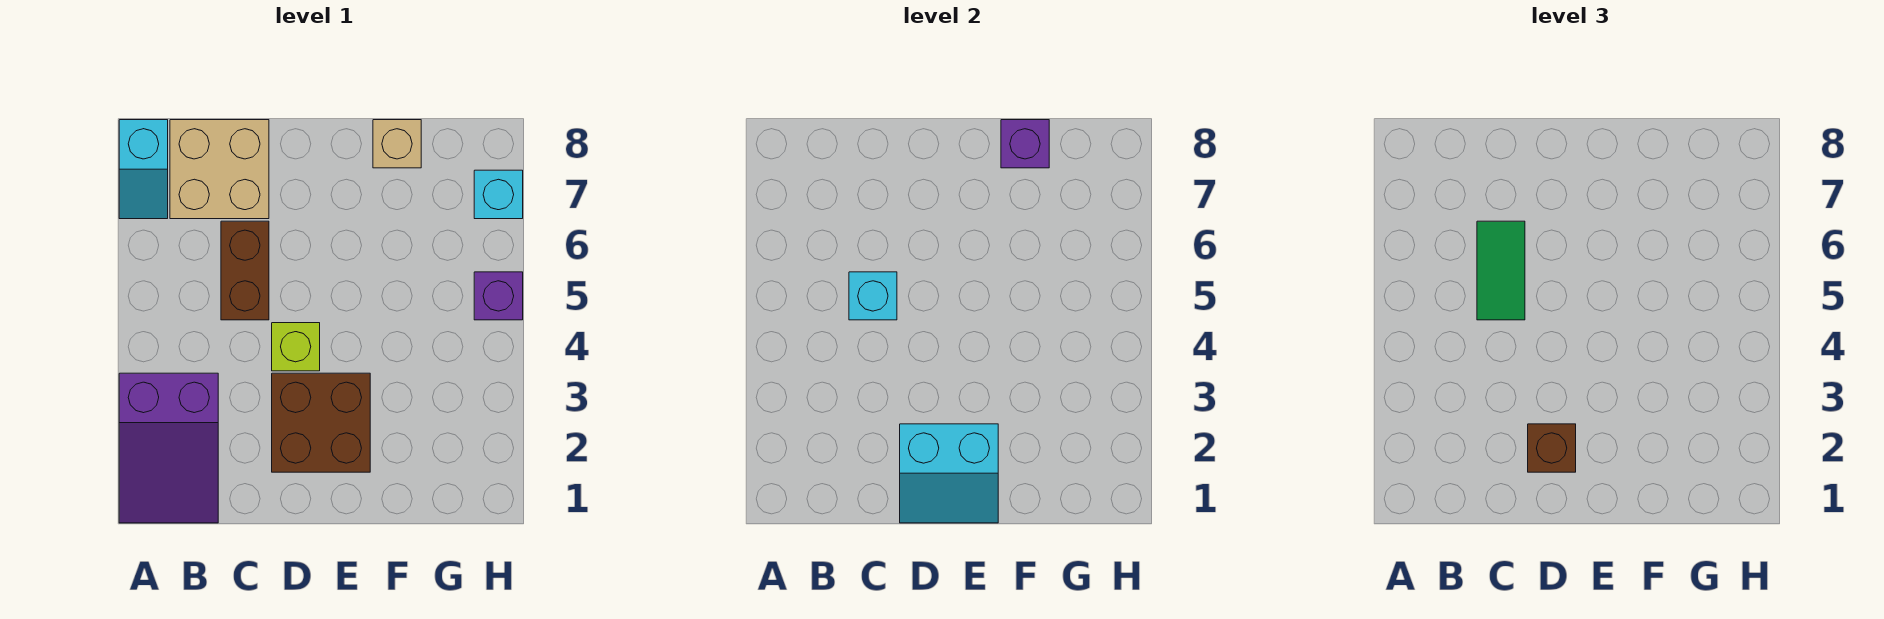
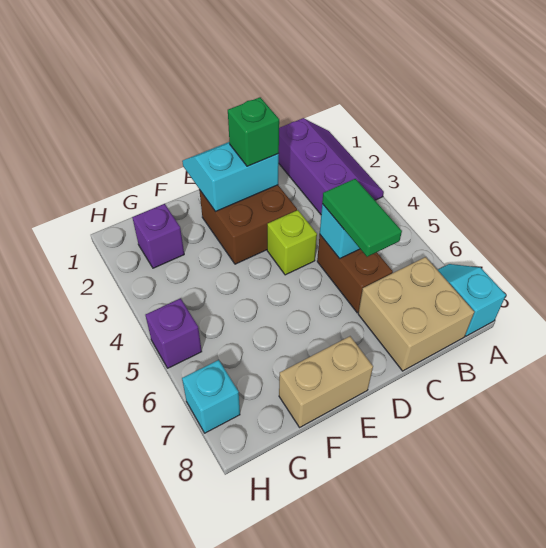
purple slope A1:B3 level 1 top 3 -> purple slope A1:B3 level 1 top B
brown brick D2 level 3 -> green brick D2 level 3
tan brick F8 level 1 -> tan brick E8:F8 level 1
purple brick F8 level 2 -> purple brick G2 level 1

